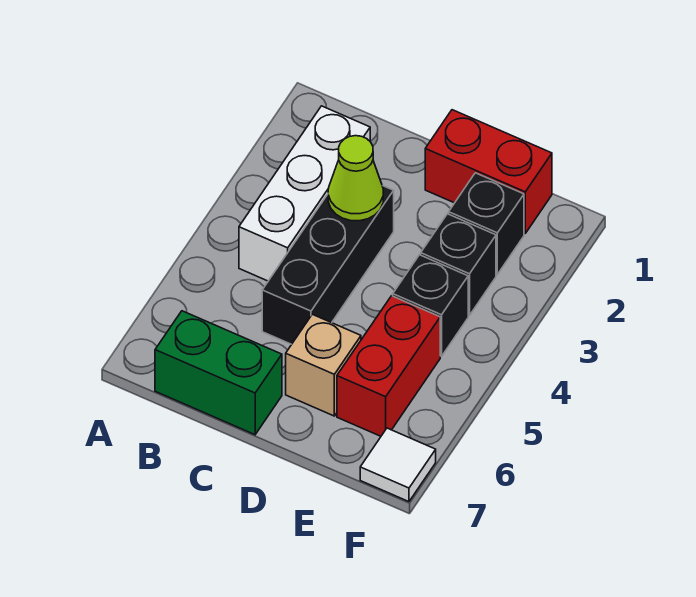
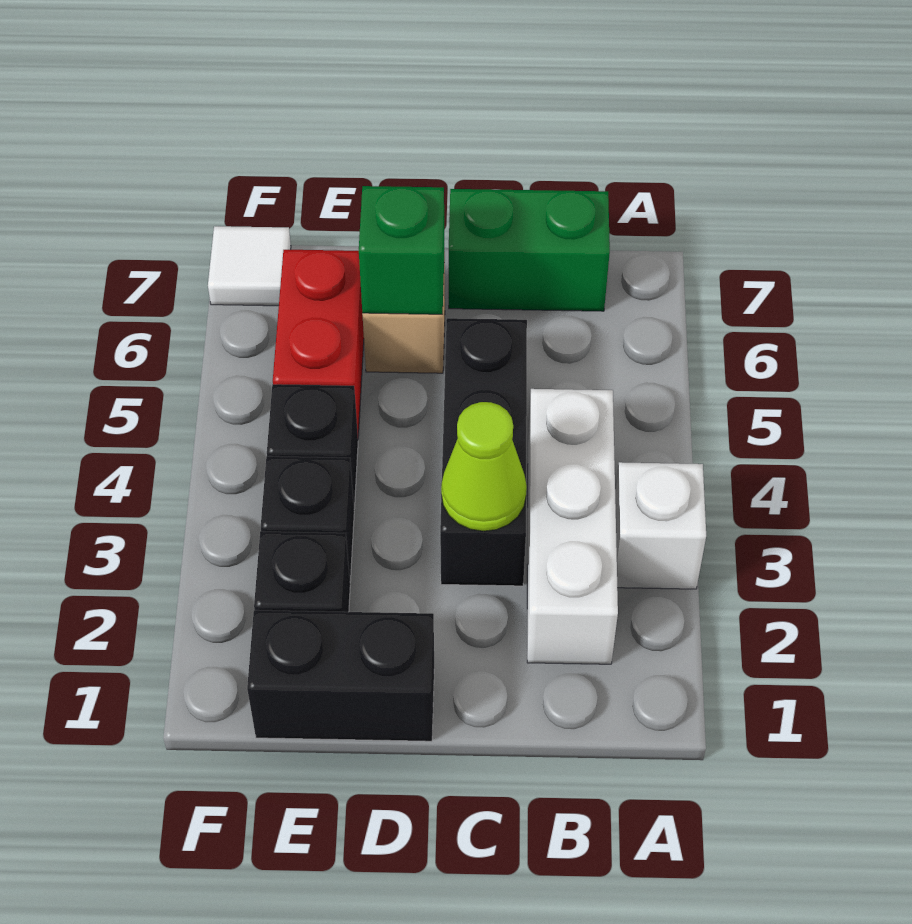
none -> white brick A3 level 1
red brick D1:E1 level 1 -> black brick D1:E1 level 1
none -> green brick D6 level 2

